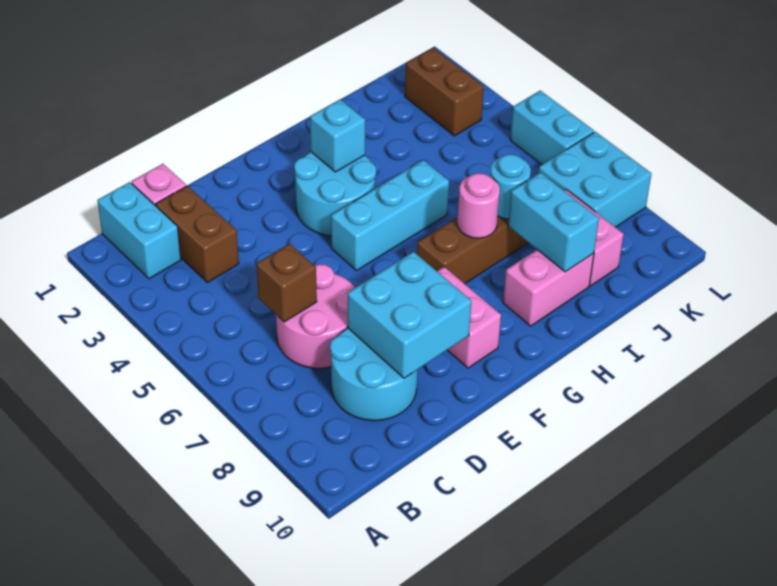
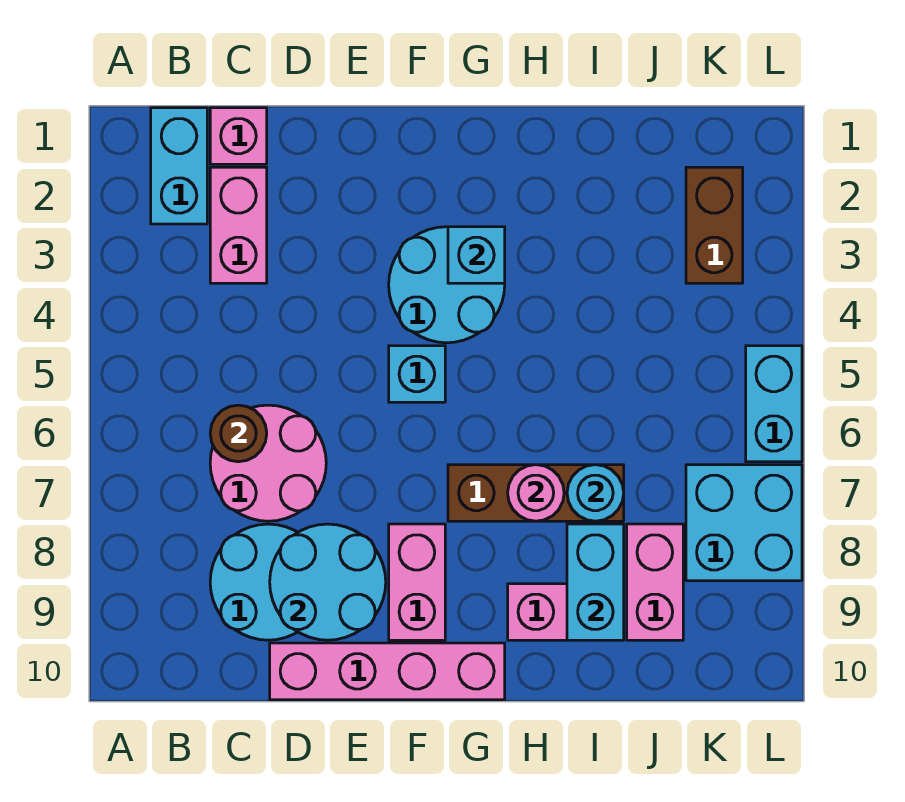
brown brick C2:C3 level 1 -> pink brick C2:C3 level 1
brown brick C6 level 2 -> brown round brick C6 level 2
cyan brick D8:E9 level 2 -> cyan round brick D8:E9 level 2
none -> pink brick D10:G10 level 1
cyan brick F5:H5 level 1 -> cyan brick F5 level 1

